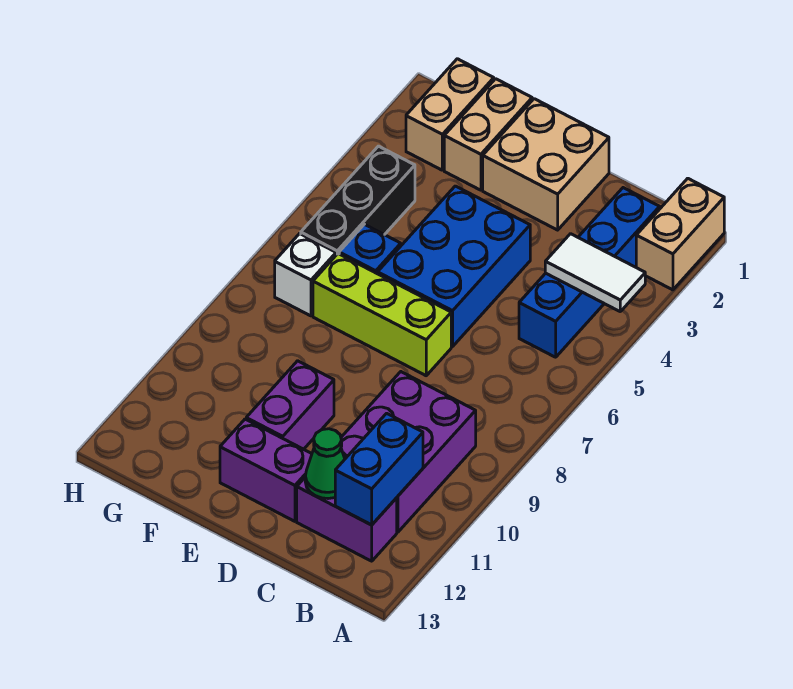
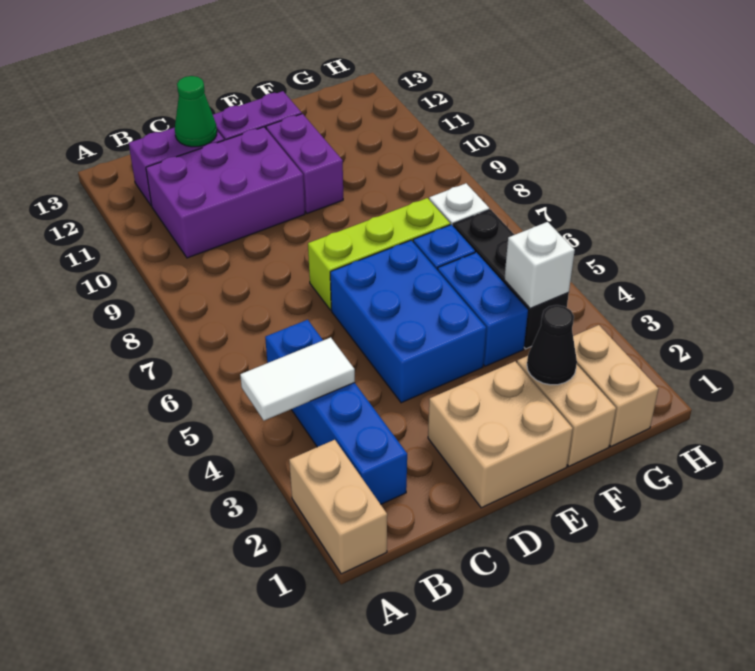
purple brick B9:C11 level 1 -> purple brick B10:D11 level 1
blue brick B11:B12 level 2 -> blue brick F4:F5 level 1
none -> black cone F2 level 2
none -> white brick G4 level 2

